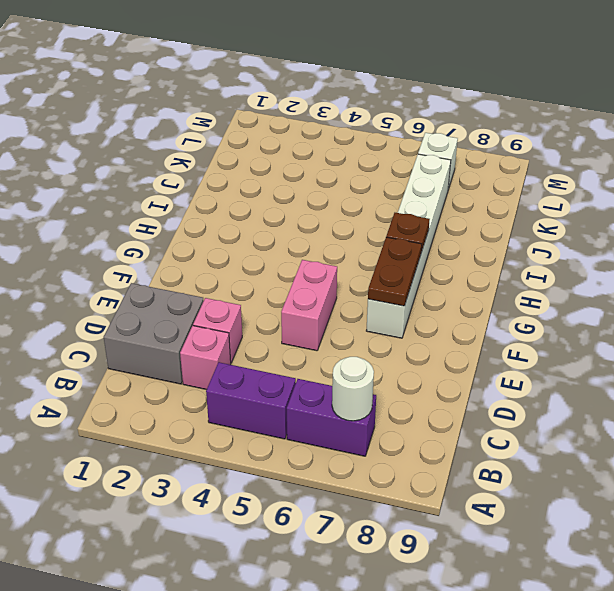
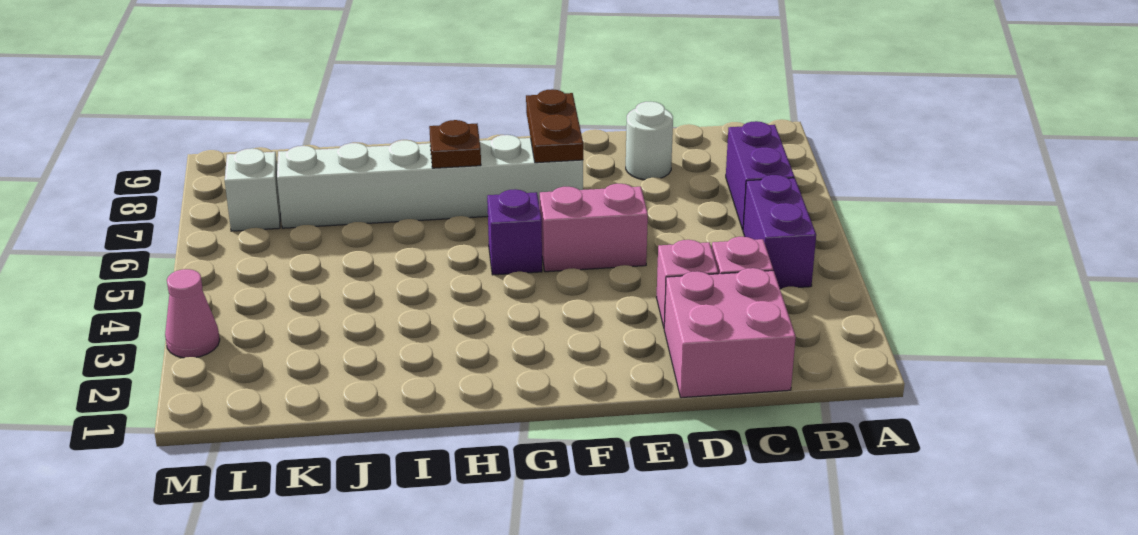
white round brick B7 level 2 -> white round brick D8 level 1
grey brick C1:D2 level 1 -> pink brick C1:D2 level 1
brown plate F7:G7 level 2 -> brown plate F7:F8 level 2
none -> purple brick G5 level 1
none -> pink cone M3 level 1

